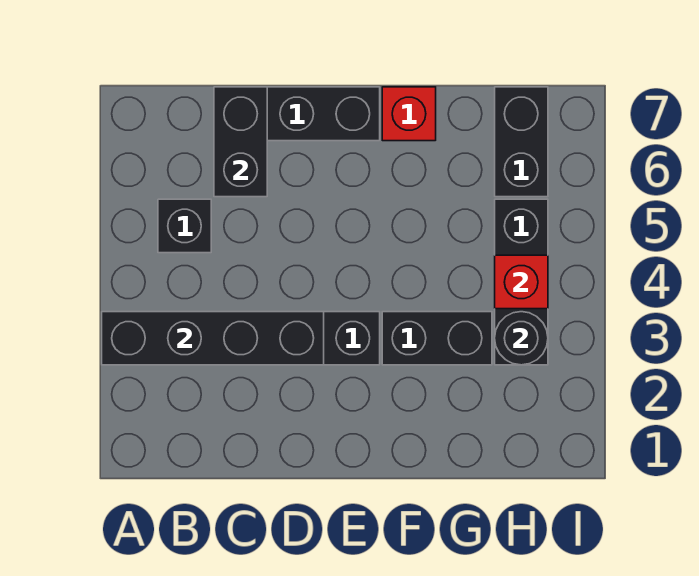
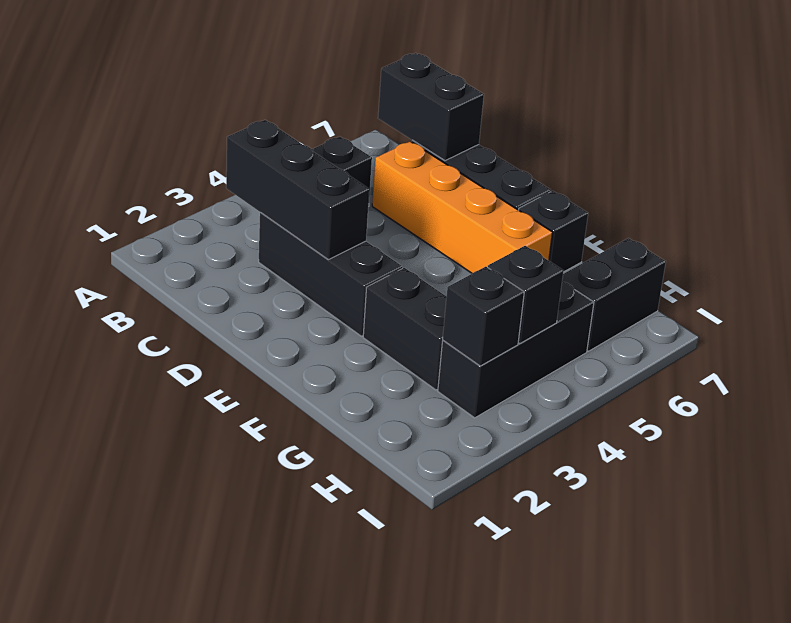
black brick A3:D3 level 2 -> black brick B3:D3 level 2
none -> orange brick C6:F6 level 1
black brick C6:C7 level 2 -> black brick B7:C7 level 2
red brick F7 level 1 -> black brick F7 level 1
black round brick H3 level 2 -> black brick H3 level 2
red brick H4 level 2 -> black brick H4 level 2

